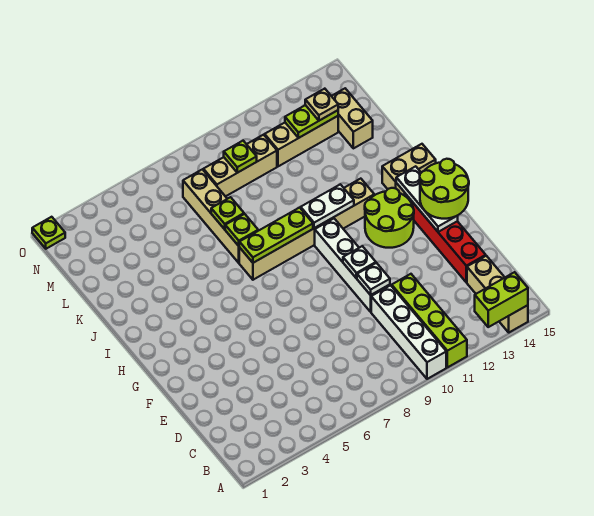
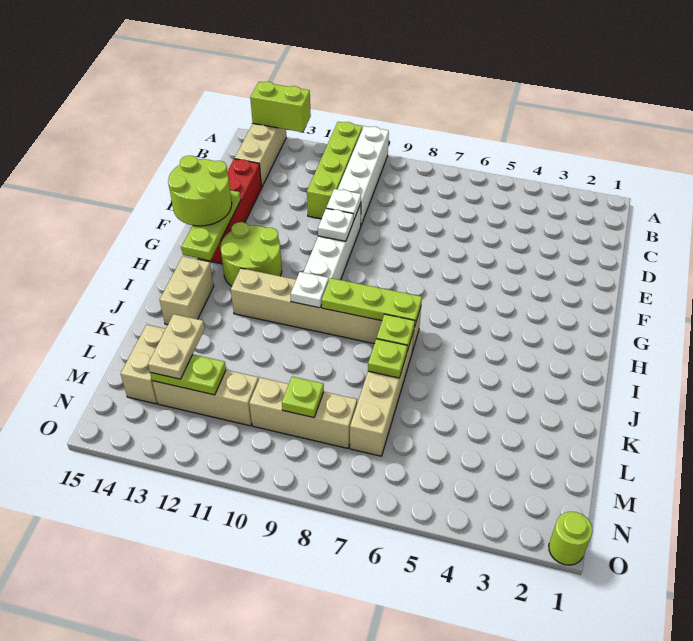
white plate F14:H14 level 2 -> lime plate F14:H14 level 2
white plate I10:I11 level 2 -> white plate I10 level 2
tan brick I14:I15 level 1 -> tan brick I14:J14 level 1
tan plate M13 level 3 -> tan plate L13:M13 level 3
lime plate O1 level 1 -> lime round brick O1 level 1

